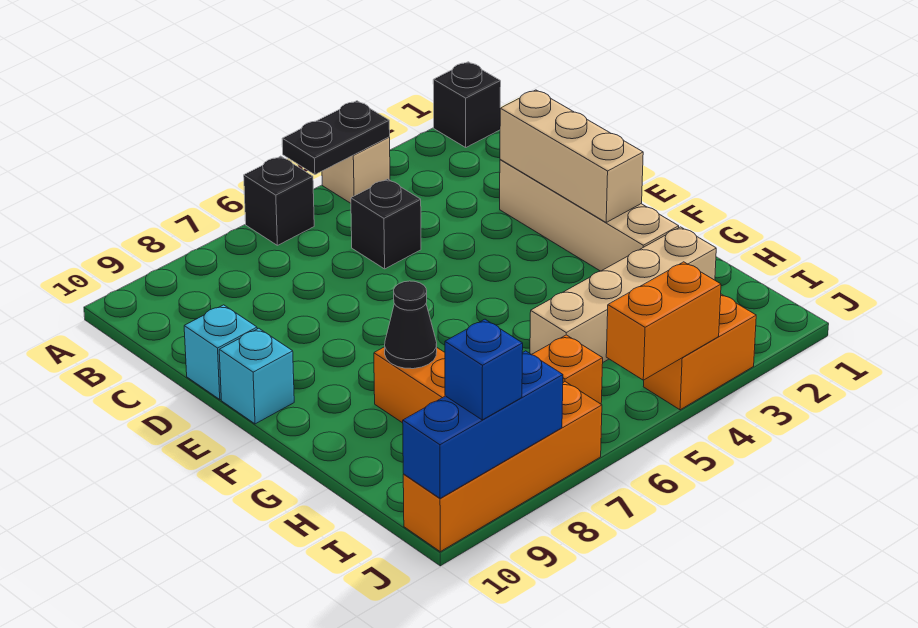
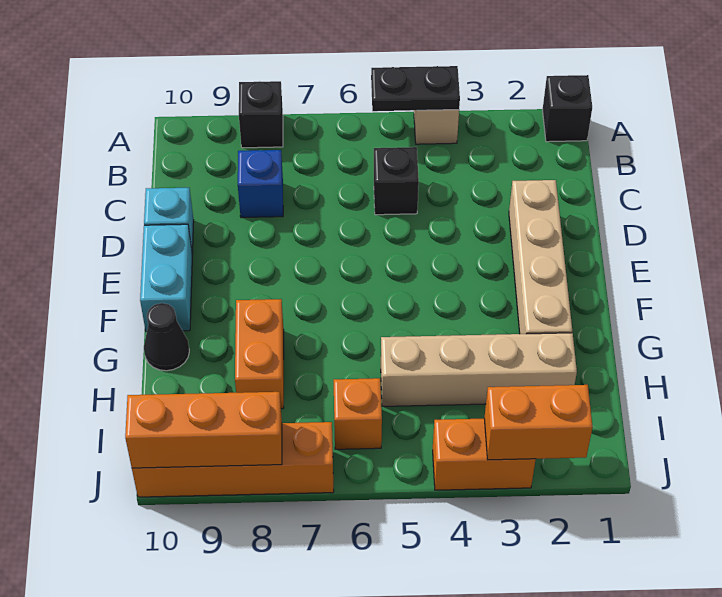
black brick A6 level 1 -> black brick A8 level 1
tan brick D2:F2 level 2 -> none
cyan brick E10 level 1 -> cyan brick E10:F10 level 1
black cone G8 level 2 -> black cone G10 level 1
orange brick J4:J5 level 2 -> orange brick J2:J3 level 2
blue brick J8:J10 level 2 -> orange brick J8:J10 level 2
blue brick J9 level 3 -> blue brick C8 level 1

